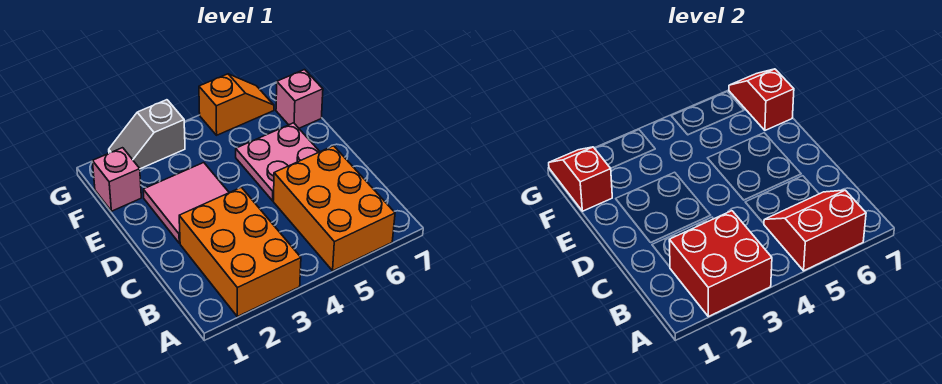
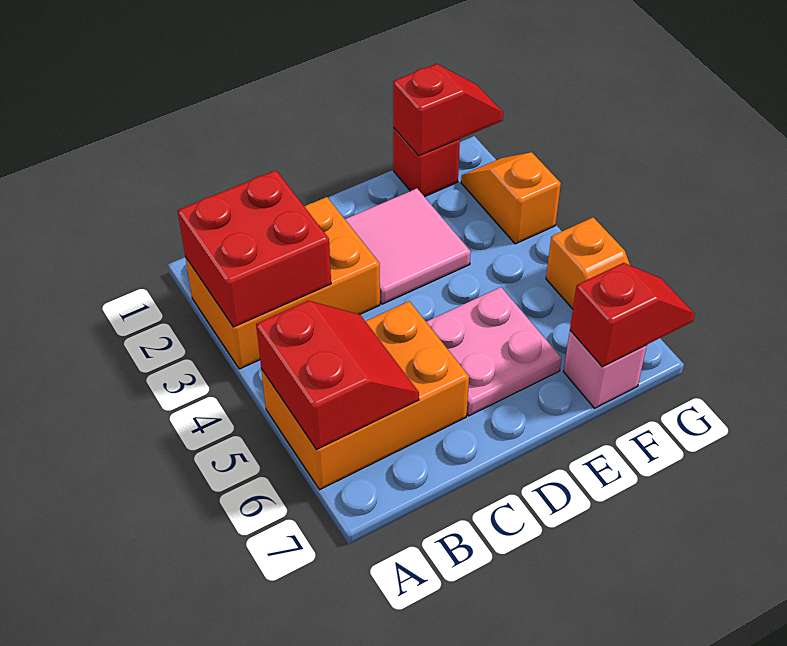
pink brick F1 level 1 -> red brick F1 level 1
grey slope G2:G3 level 1 top 3 -> orange slope G2:G3 level 1 top 3

